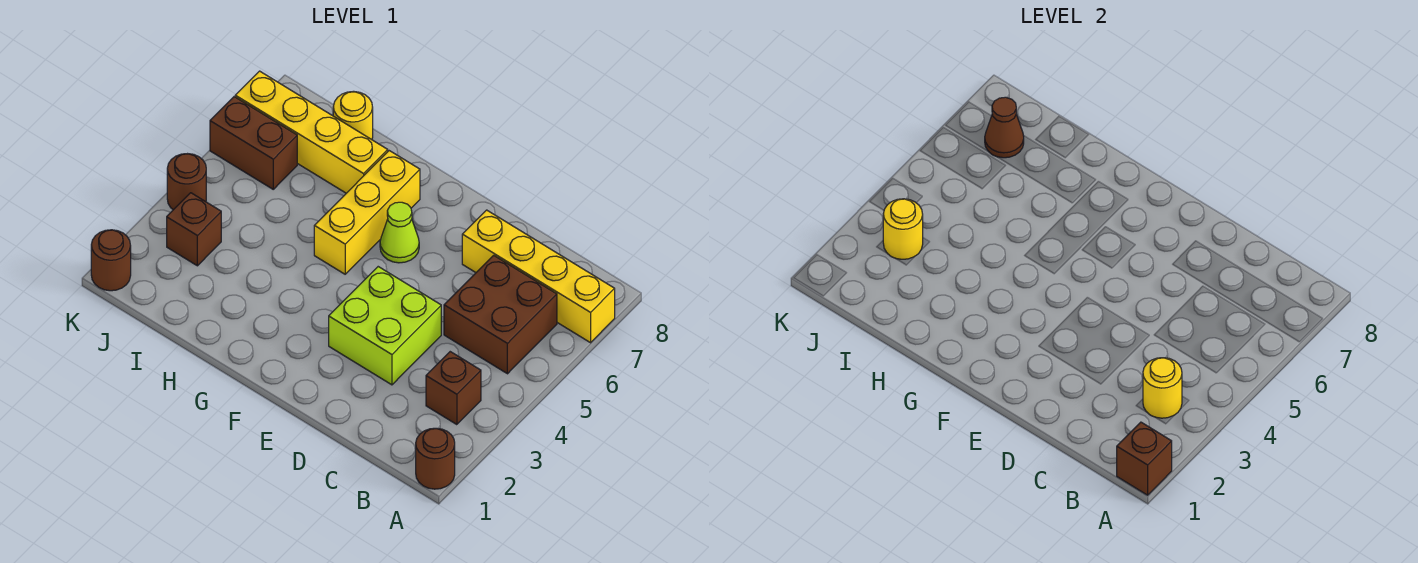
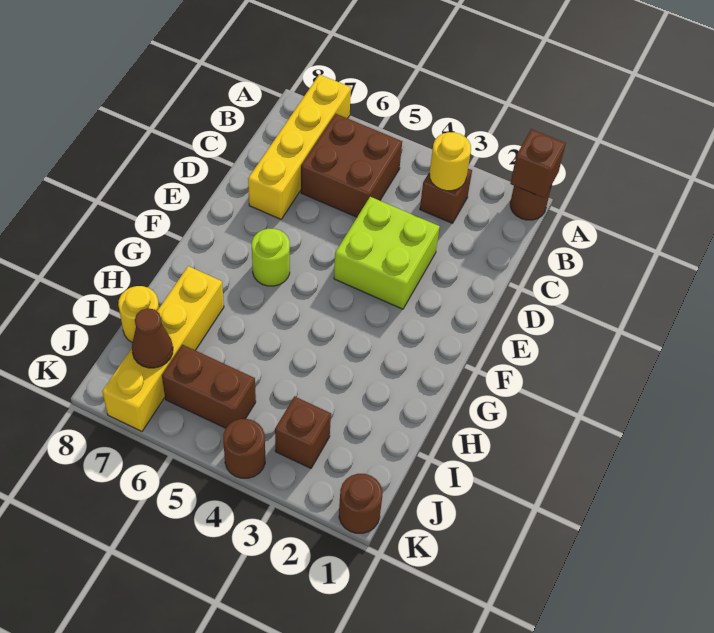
lime cone F6 level 1 -> lime round brick F6 level 1
yellow brick G5:G7 level 1 -> none
yellow round brick J3 level 2 -> none
brown brick J6:K6 level 1 -> brown brick J5:J6 level 1

